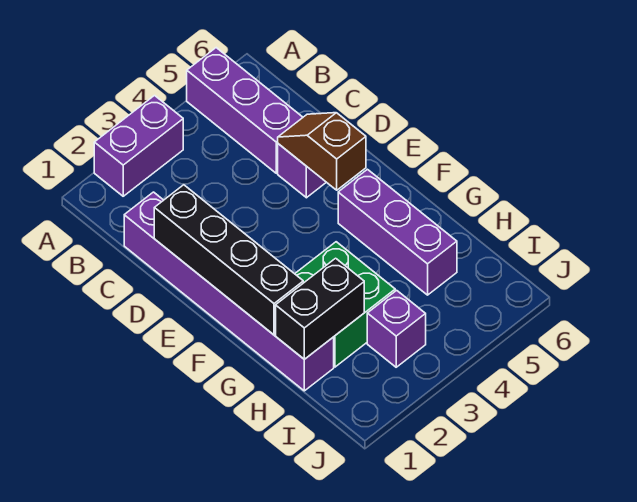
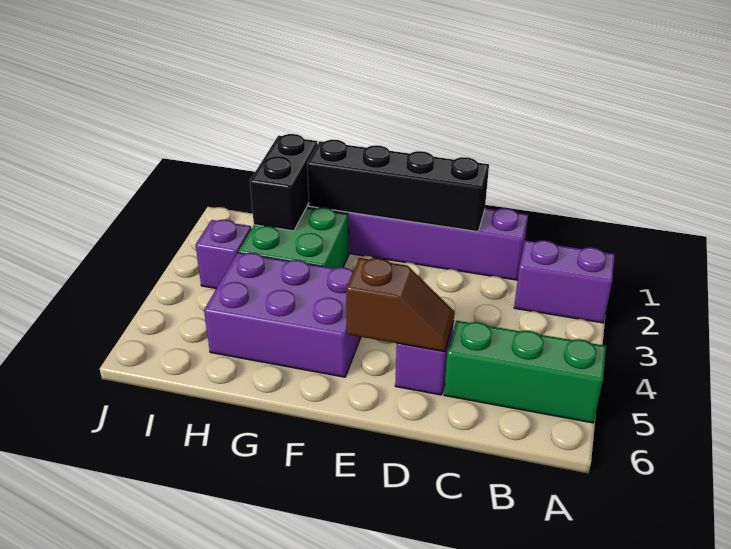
purple brick A2:A3 level 1 -> purple brick A2:B2 level 1
purple brick A5:C5 level 1 -> green brick A5:C5 level 1
purple brick F5:H5 level 1 -> purple brick F4:H5 level 1

